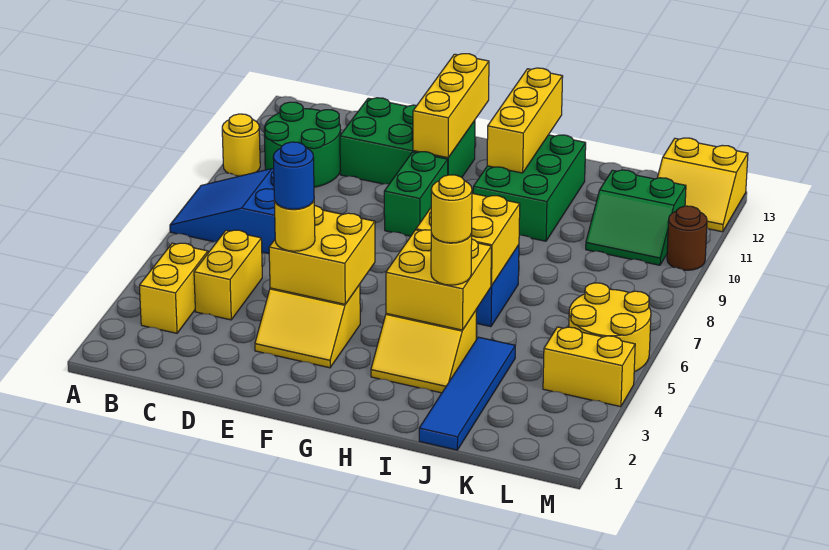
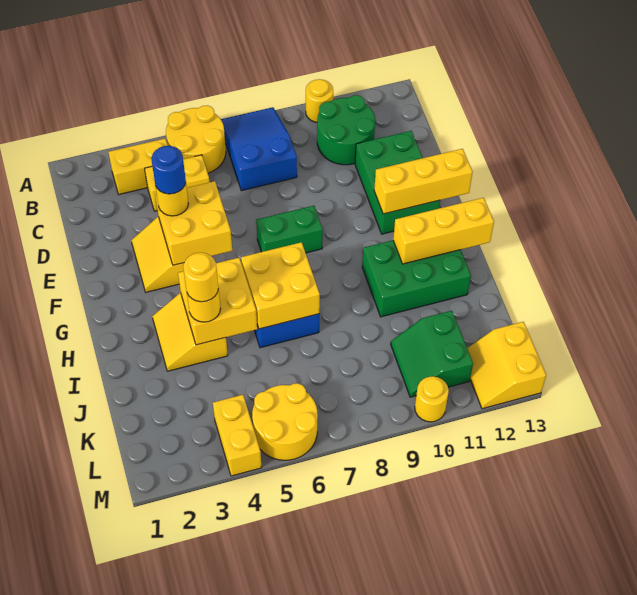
none -> yellow round brick A5:B6 level 1
green brick F9:F10 level 1 -> green brick F7:F8 level 1
blue tile J1:J4 level 1 -> none
brown round brick M10 level 1 -> yellow round brick M10 level 1

